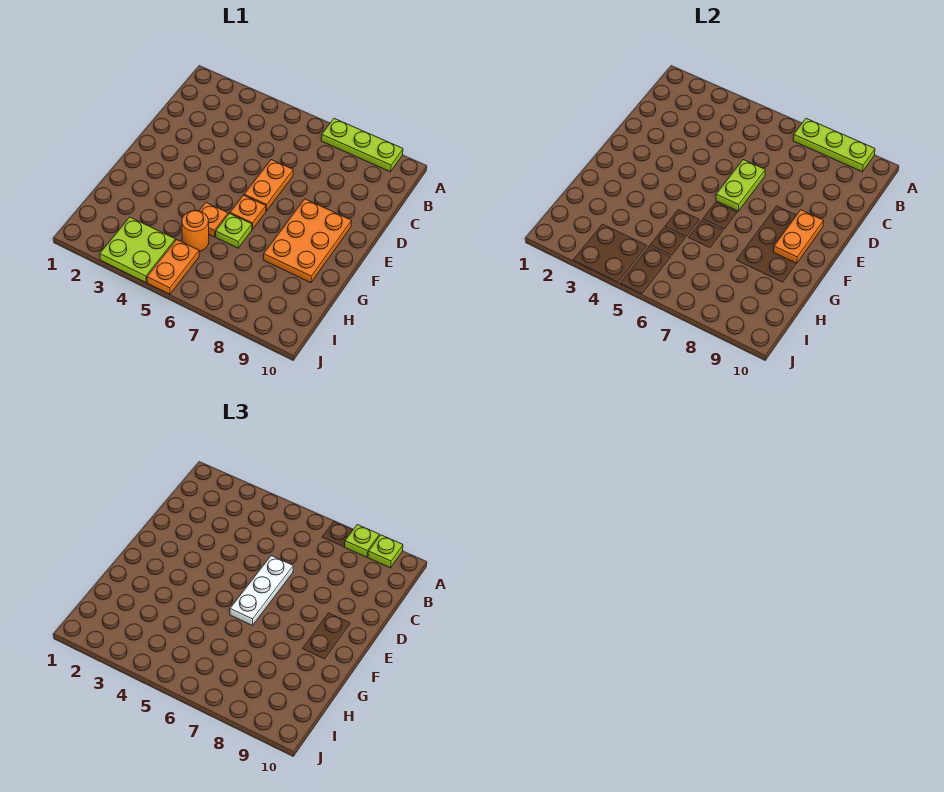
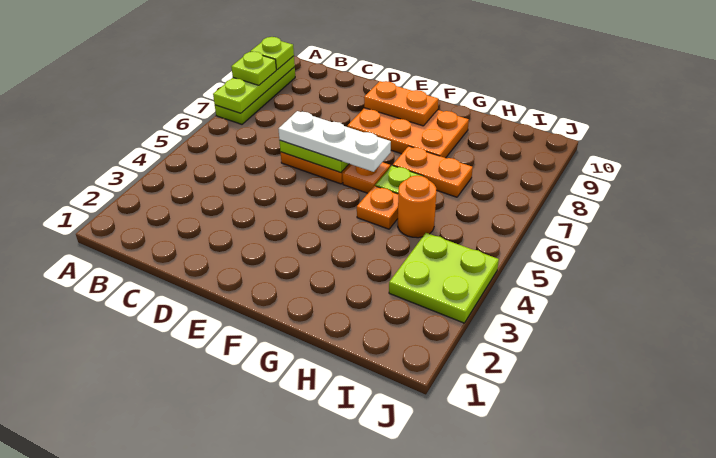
orange plate I5:J5 level 1 -> orange plate G7:H7 level 1

